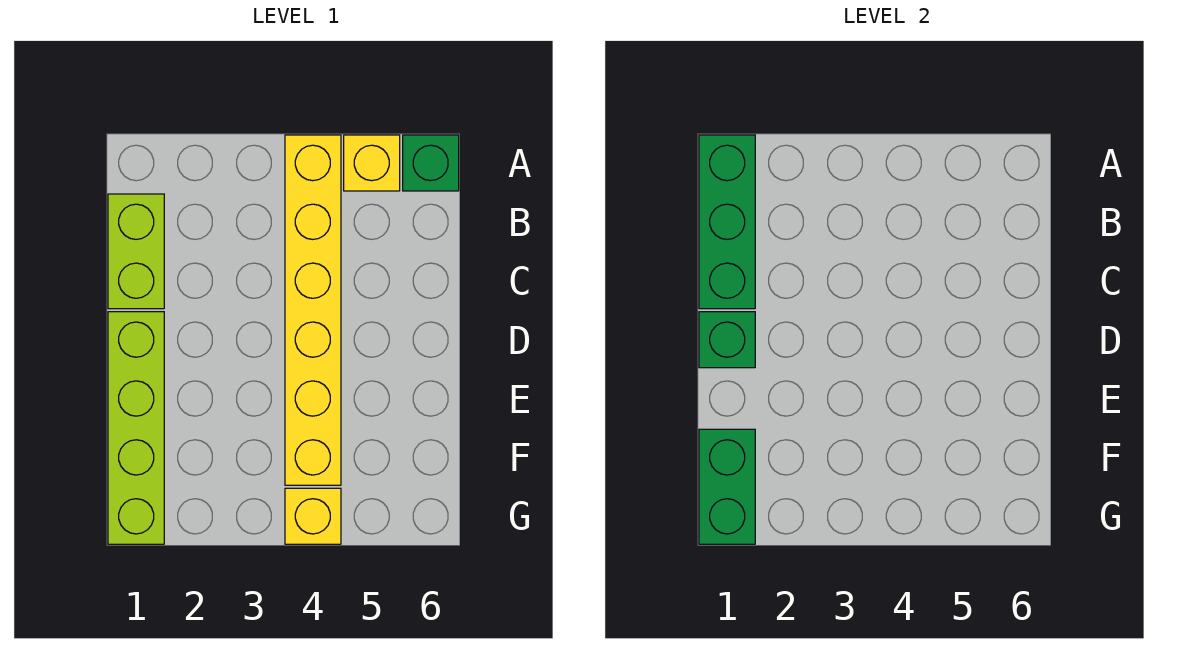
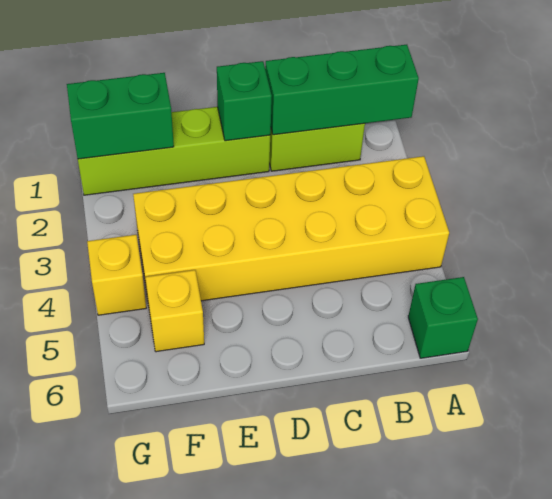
yellow brick A4:F4 level 1 -> yellow brick A3:F4 level 1
yellow brick A5 level 1 -> yellow brick F5 level 1

